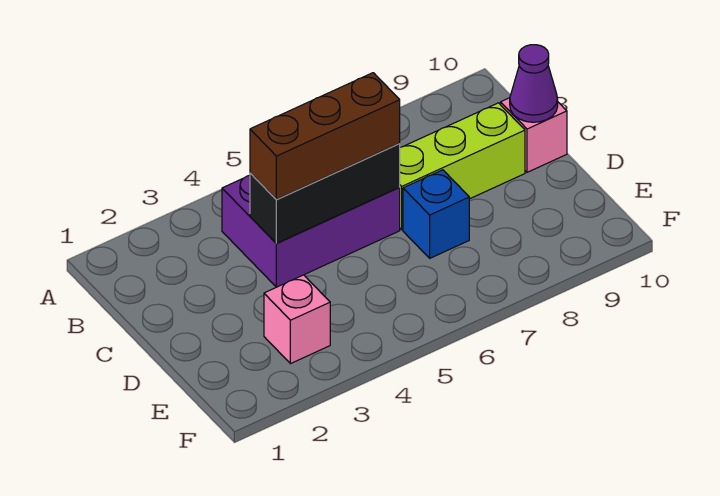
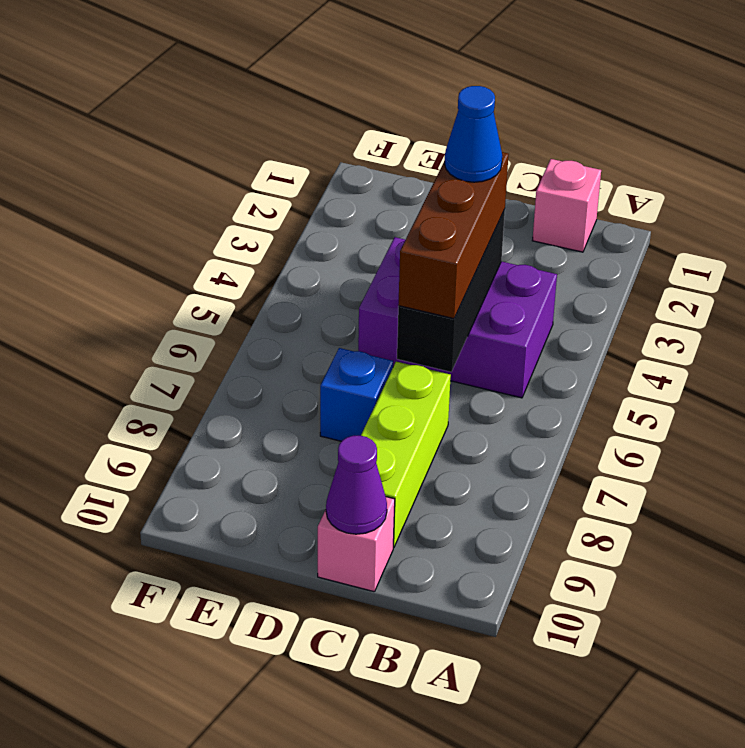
purple brick B4:C6 level 1 -> purple brick B4:D5 level 1
none -> blue cone C4 level 4
pink brick E3 level 1 -> pink brick B1 level 1

